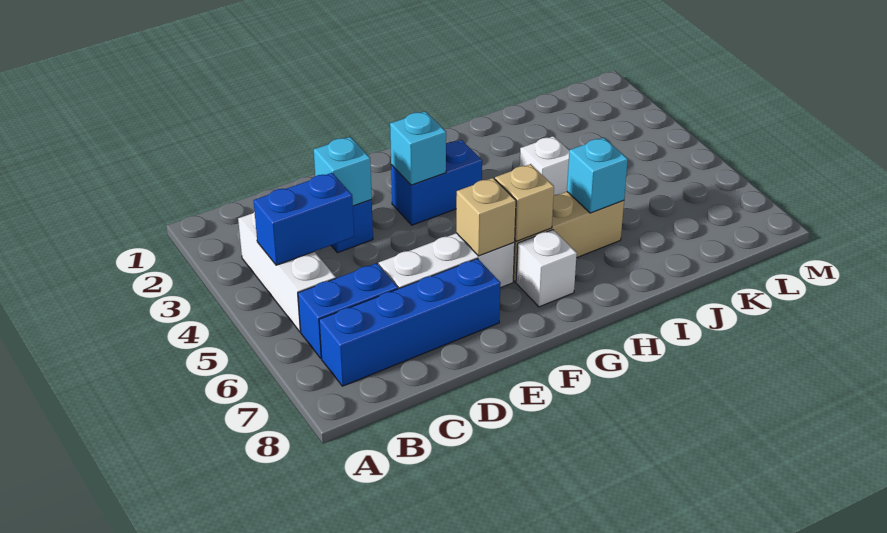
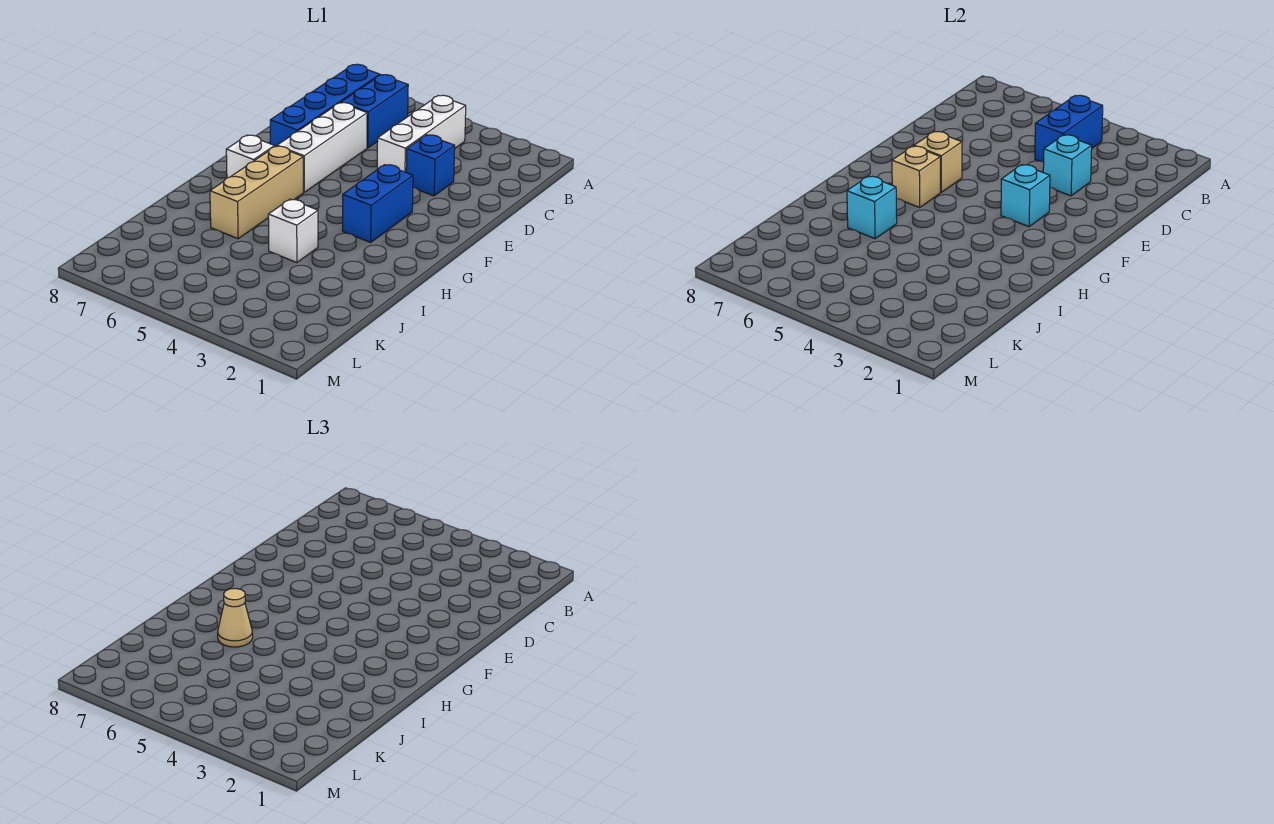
white brick B3:B5 level 1 -> white brick B4:D4 level 1
none -> tan cone I6 level 3

